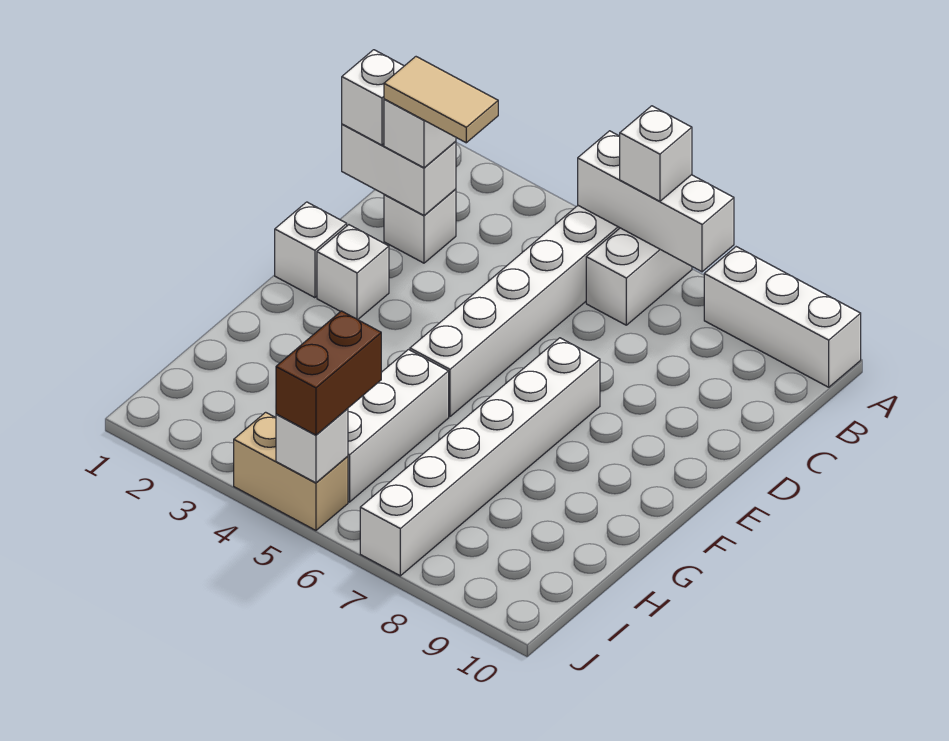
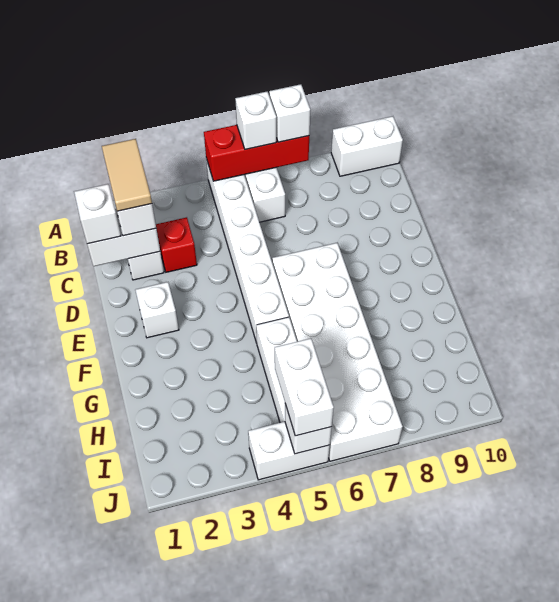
white brick A5:A7 level 2 -> red brick A5:A7 level 2
white brick A8:A10 level 1 -> white brick A9:A10 level 1
tan tile C2:C3 level 4 -> tan tile B2:C2 level 4
none -> red brick C3 level 1
white brick E1 level 1 -> white brick A7 level 3
white brick E7:J7 level 1 -> white brick E6:J7 level 1
brown brick I5:J5 level 3 -> white brick I5:J5 level 3
tan brick J4:J5 level 1 -> white brick J4:J5 level 1

